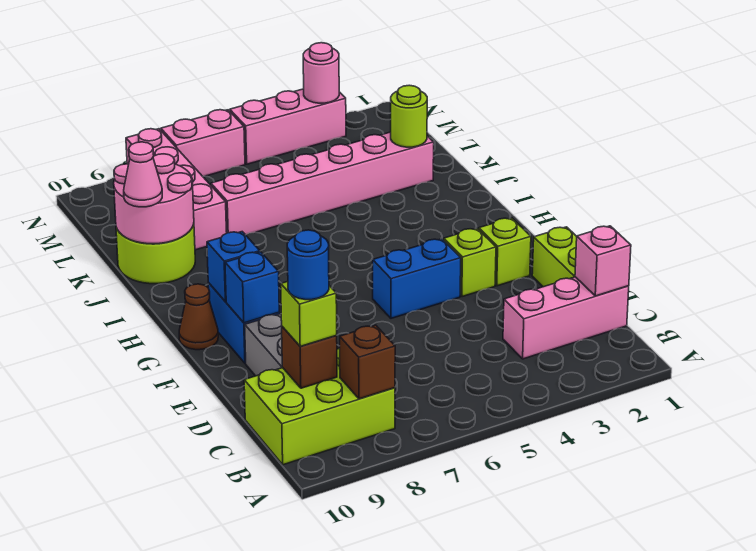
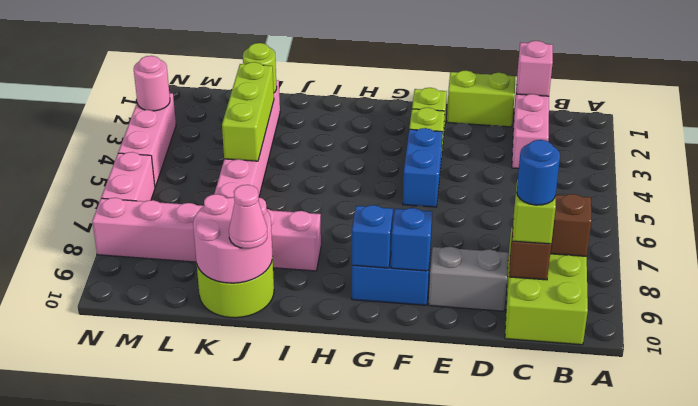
brown cone G10 level 1 -> none
none -> lime brick K3:K5 level 2
pink brick K8:N8 level 1 -> pink brick I8:N8 level 1

